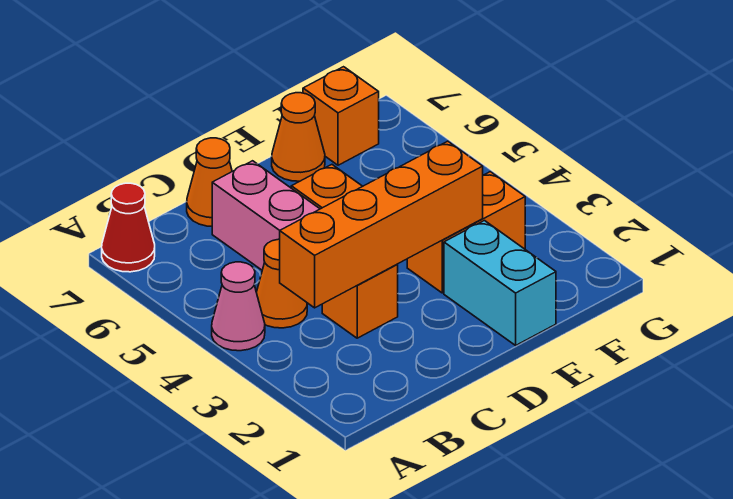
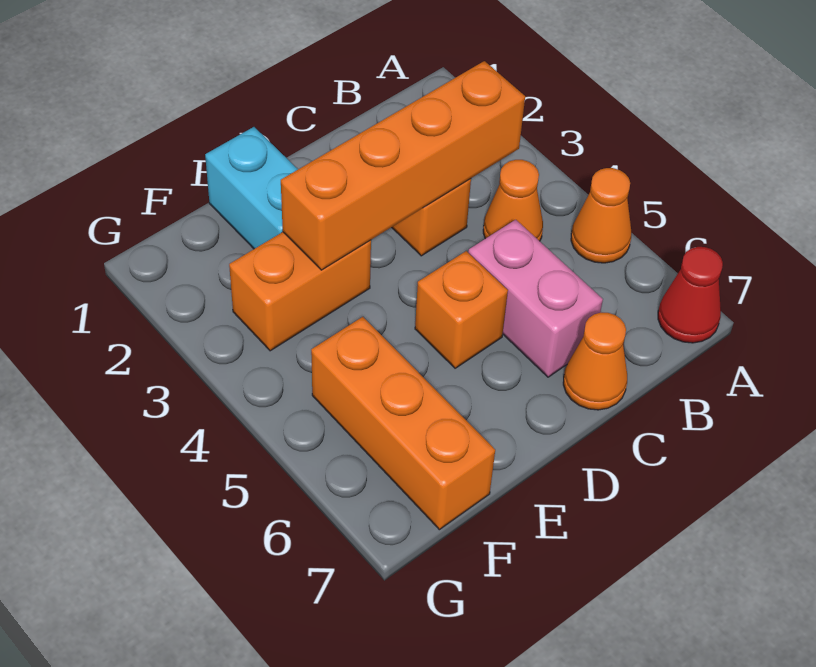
pink cone A4 level 1 -> none
orange cone E7 level 1 -> orange cone A5 level 1
orange brick F7 level 1 -> orange brick F5:F7 level 1

